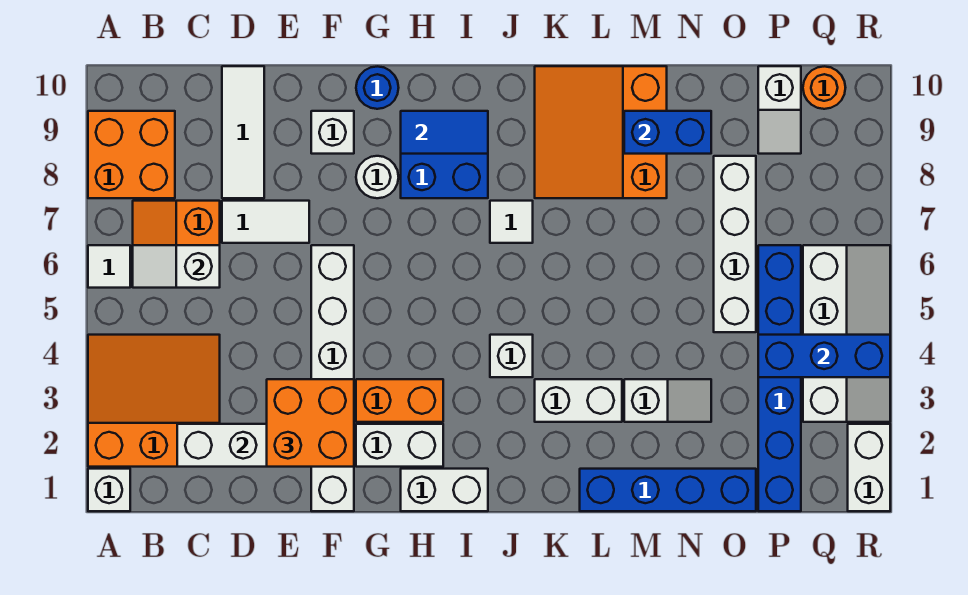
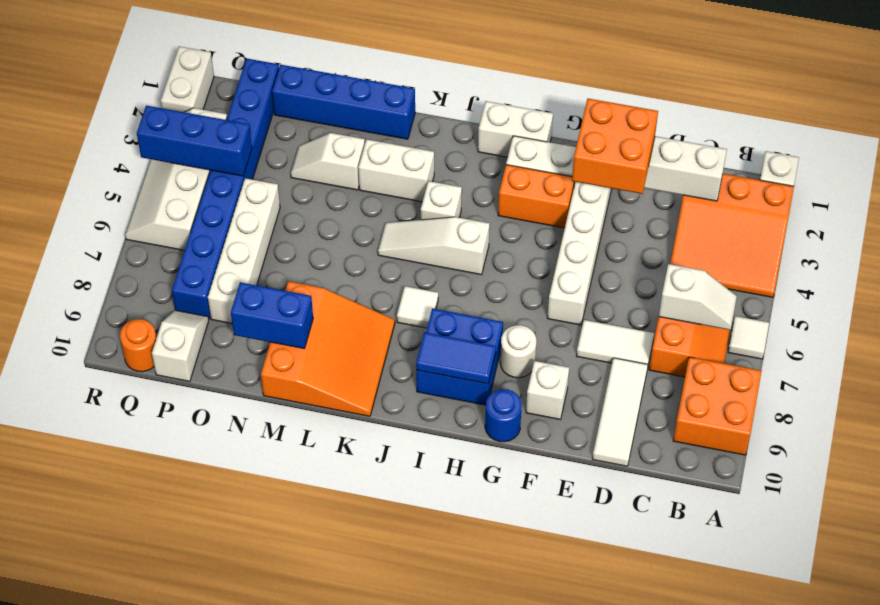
none -> white slope I5:K5 level 1 top I
blue brick P1:P6 level 1 -> blue brick P1:P8 level 1

